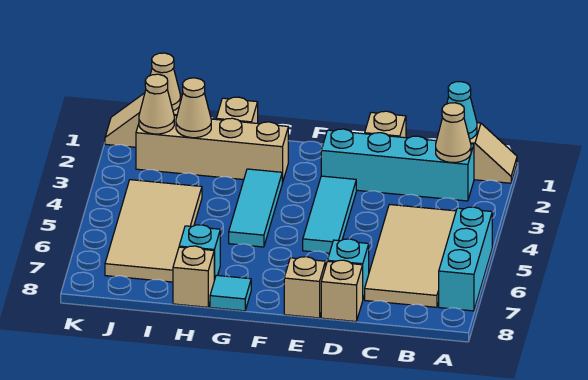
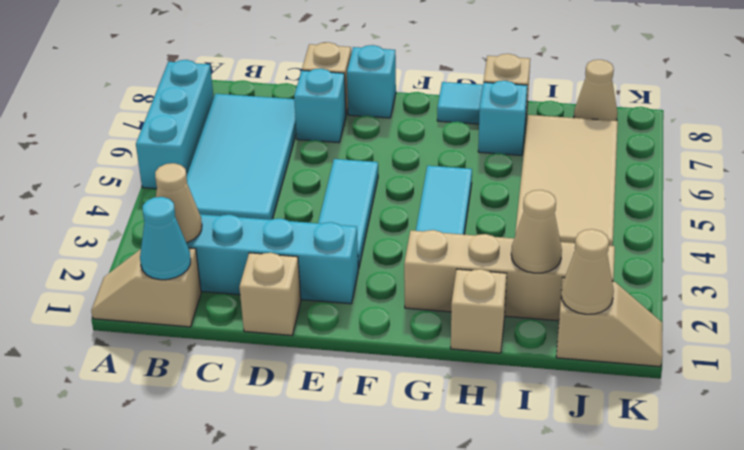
tan tile B4:C7 level 1 -> cyan tile B4:C7 level 1
tan brick E8 level 1 -> cyan brick E8 level 1
tan cone J2 level 2 -> tan cone J8 level 1

